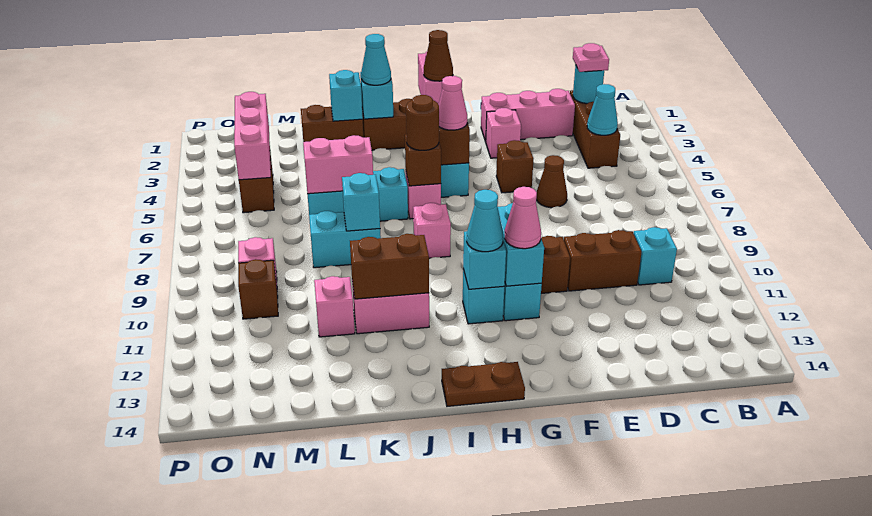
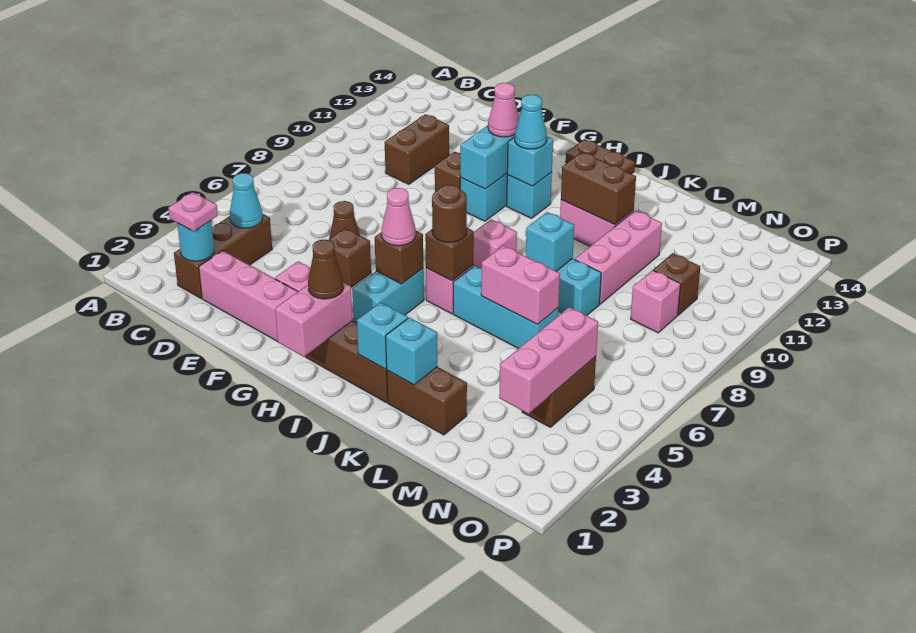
cyan brick C10 level 1 -> none
brown brick D10:E10 level 1 -> brown brick D10:D11 level 1
cyan cone J2 level 3 -> none
pink brick L11 level 1 -> pink brick L9:L11 level 1

